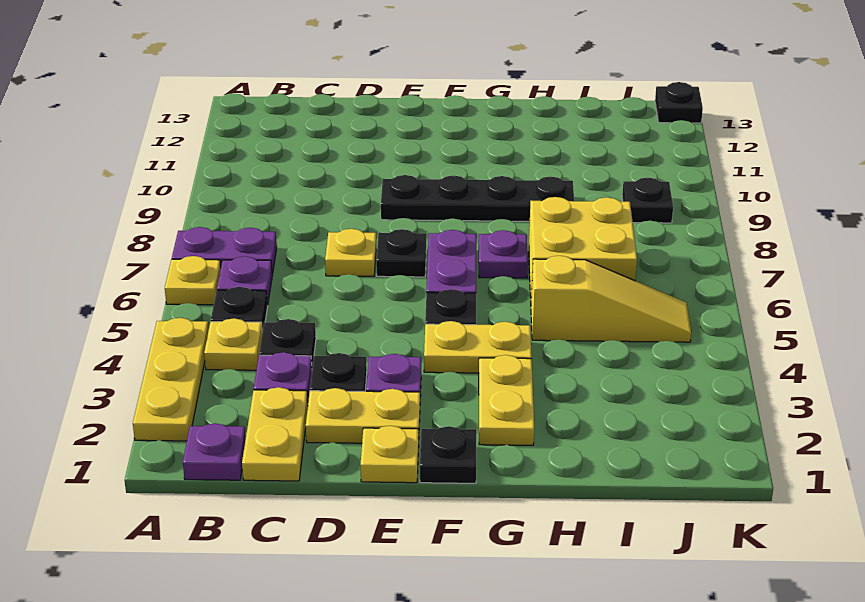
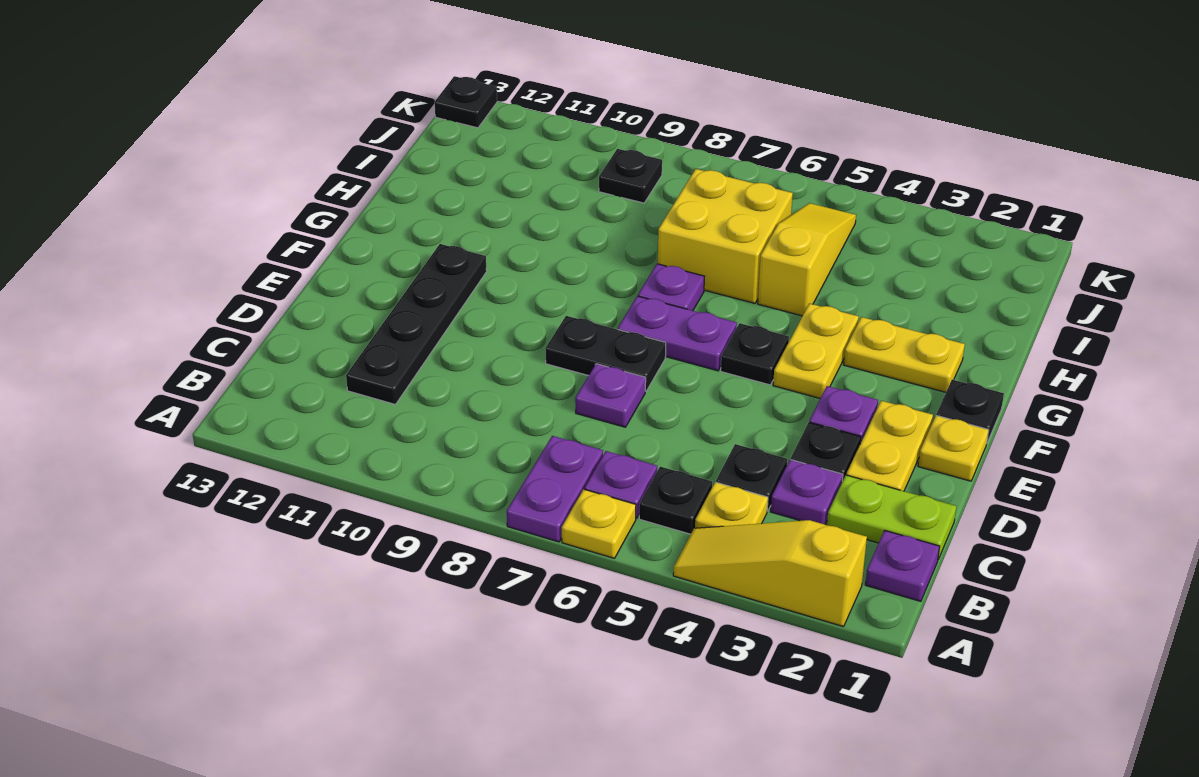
yellow plate A2:A4 level 1 -> yellow slope A2:A4 level 1 top 2
yellow plate C1:C2 level 1 -> lime plate C1:C2 level 1
yellow plate D7 level 1 -> purple plate D7 level 1
black plate E7 level 1 -> black plate E7:E8 level 1
black plate E9:H9 level 1 -> black plate C11:F11 level 1

